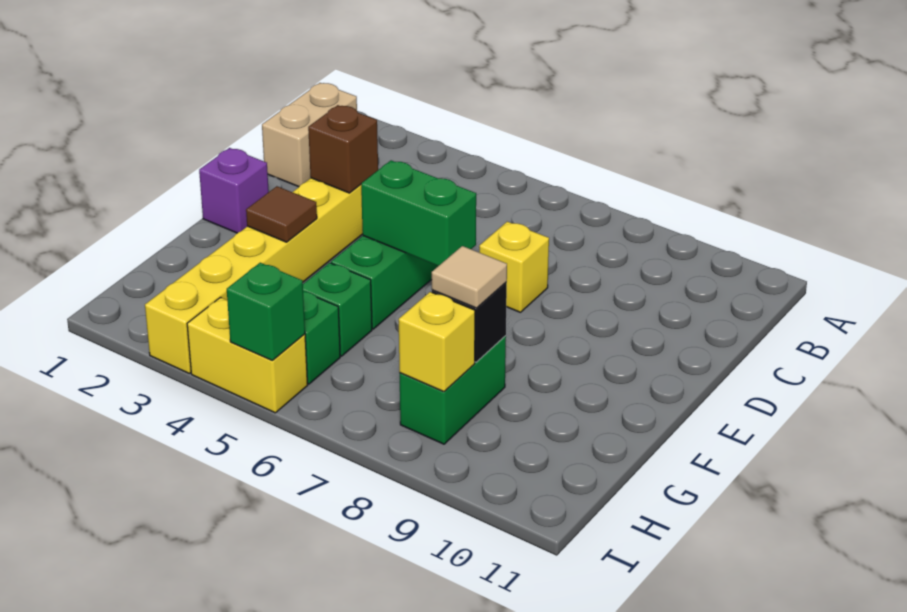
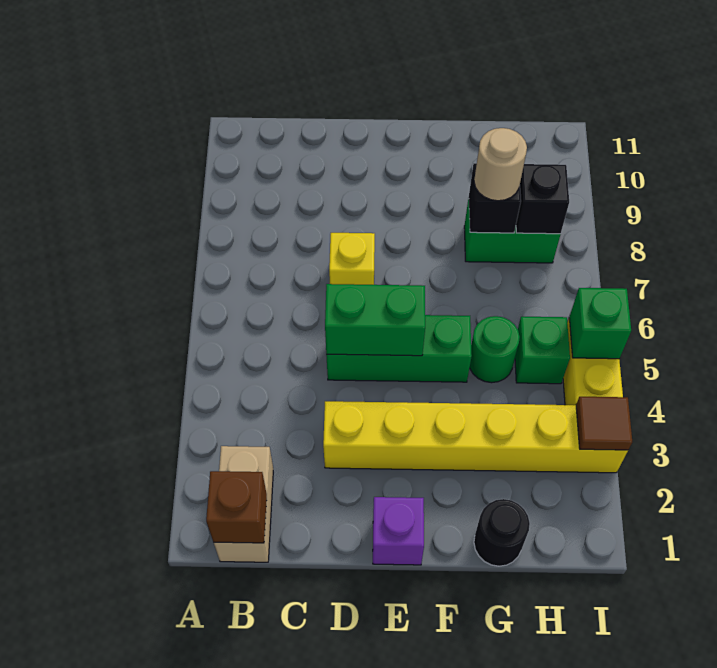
tan brick B1:C1 level 1 -> tan brick B1:B2 level 1
brown brick D3 level 2 -> brown brick B1 level 2
green brick E5:E6 level 2 -> green brick D5:E5 level 2
brown tile F3 level 2 -> brown tile I3 level 2
none -> black round brick G1 level 1
green brick G5 level 1 -> green round brick G5 level 1
tan tile G8 level 3 -> tan round brick G8 level 3
yellow brick H8 level 2 -> black brick H8 level 2

